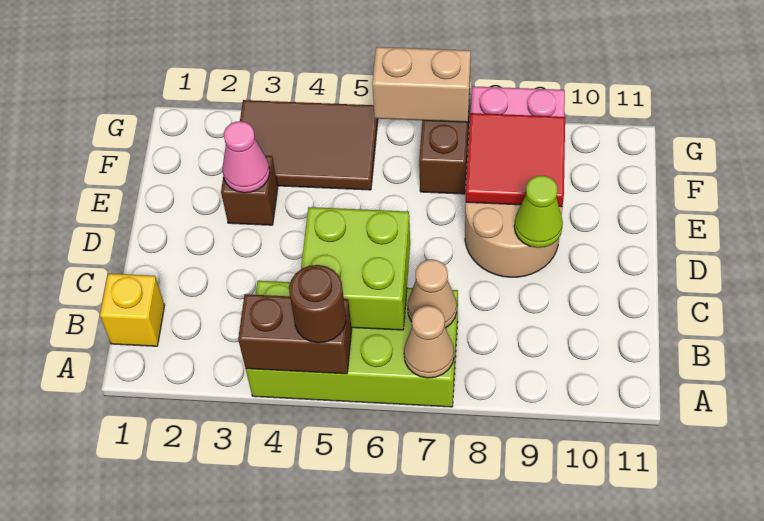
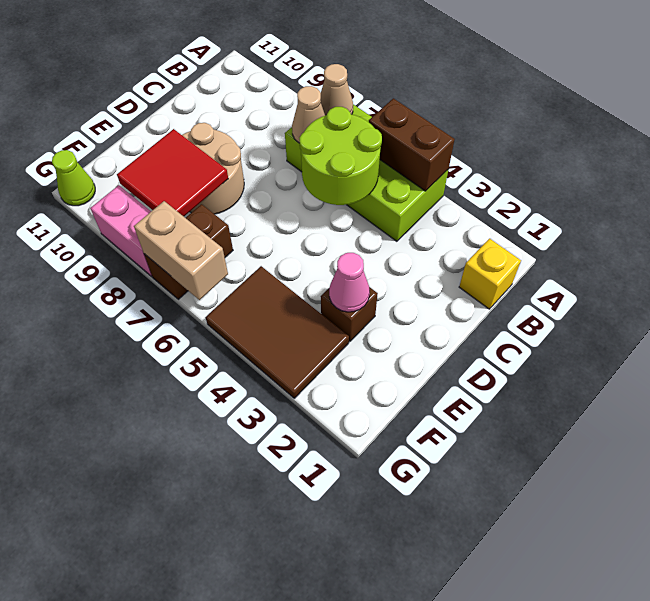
brown round brick A5 level 3 -> none
lime brick B5:C6 level 2 -> lime round brick B5:C6 level 2
lime cone D9 level 2 -> lime cone G11 level 1

